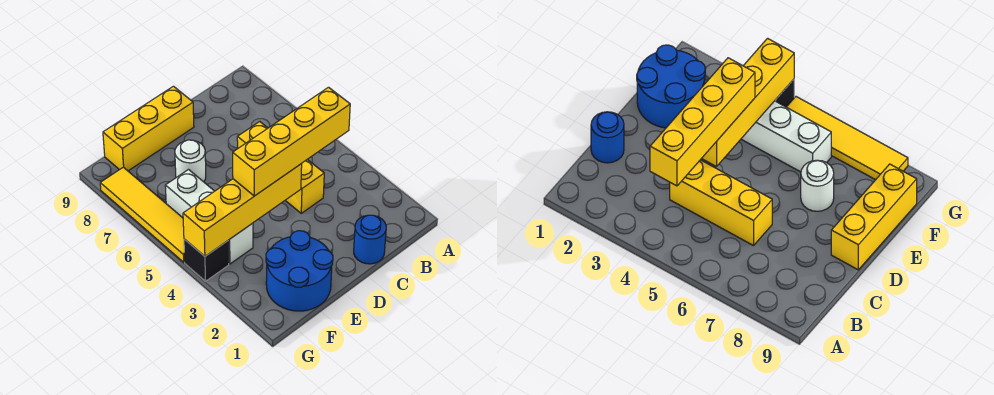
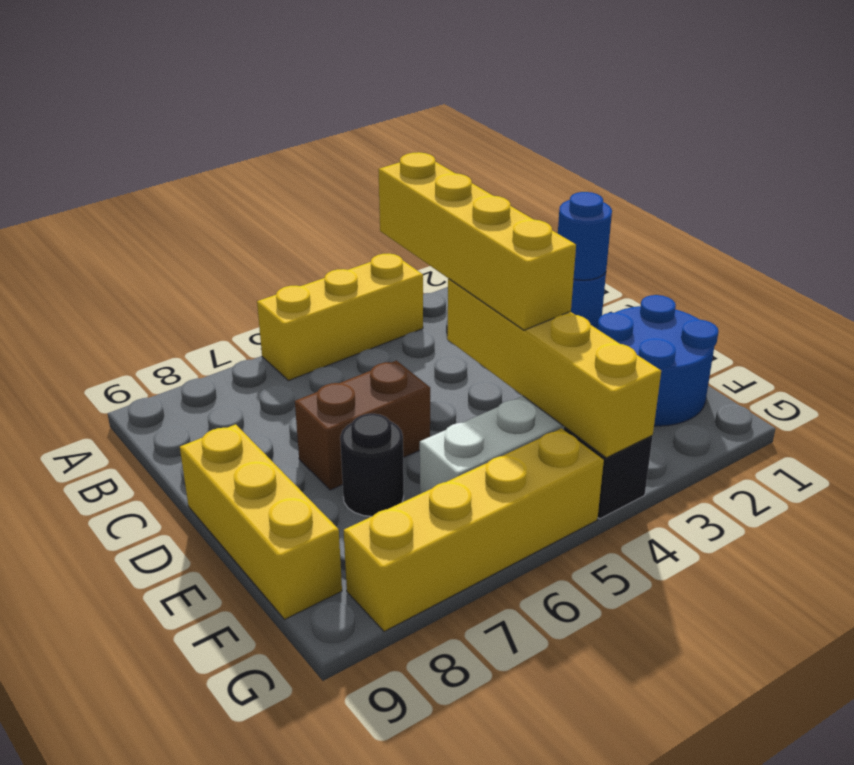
none -> blue round brick C1 level 2
yellow brick C4:C6 level 1 -> yellow brick A4:A6 level 1
none -> brown brick D6:D7 level 1
white round brick E7 level 1 -> black round brick E7 level 1
yellow tile G5:G8 level 1 -> yellow brick G5:G8 level 1

